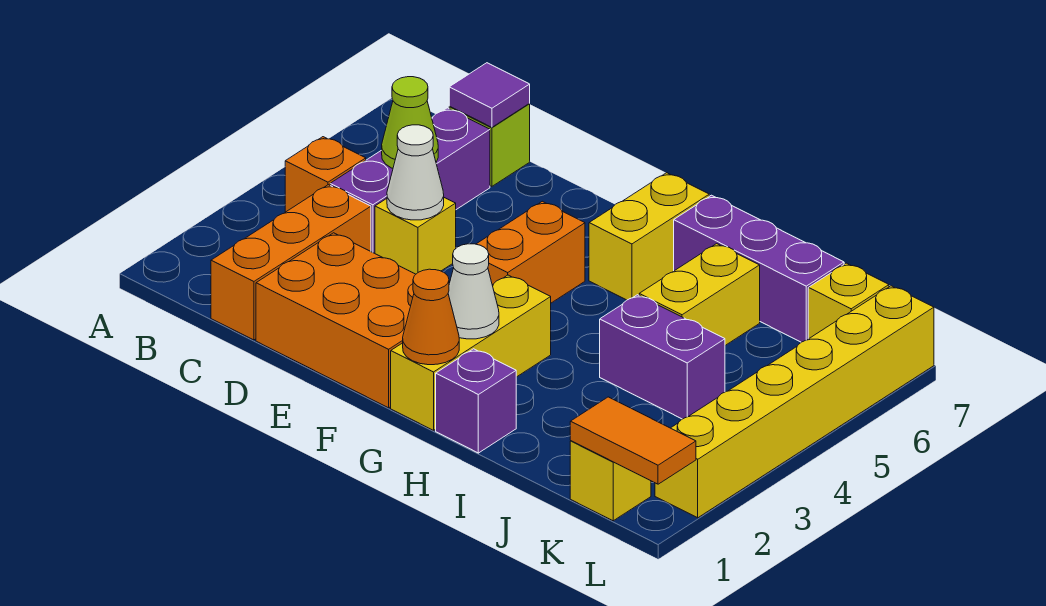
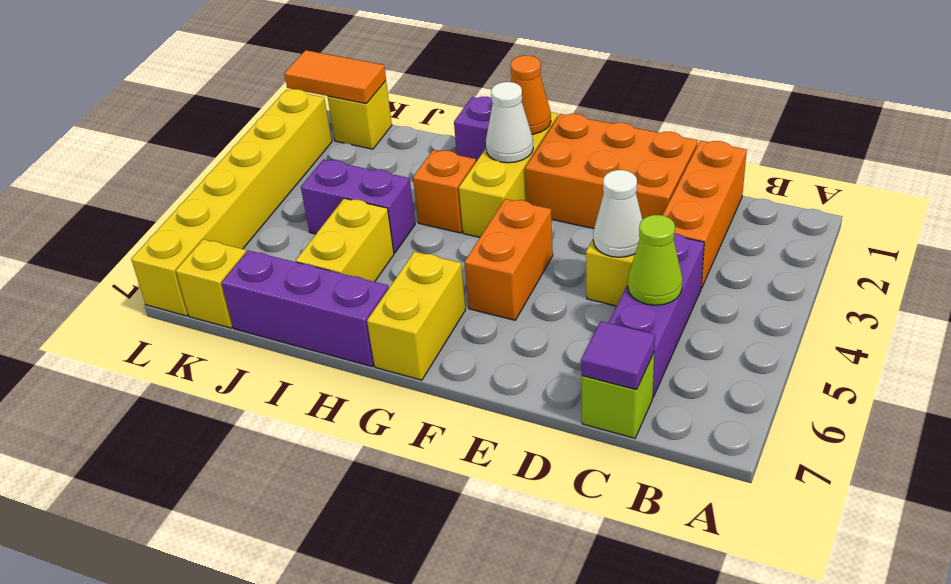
orange brick B4 level 1 -> orange brick H3 level 1

